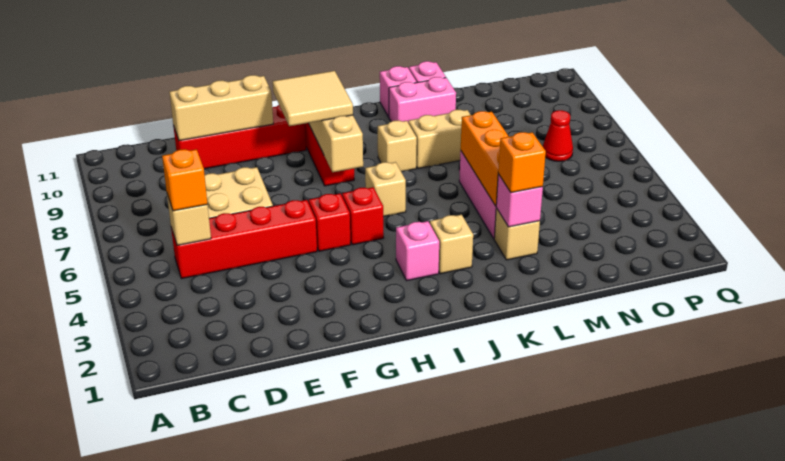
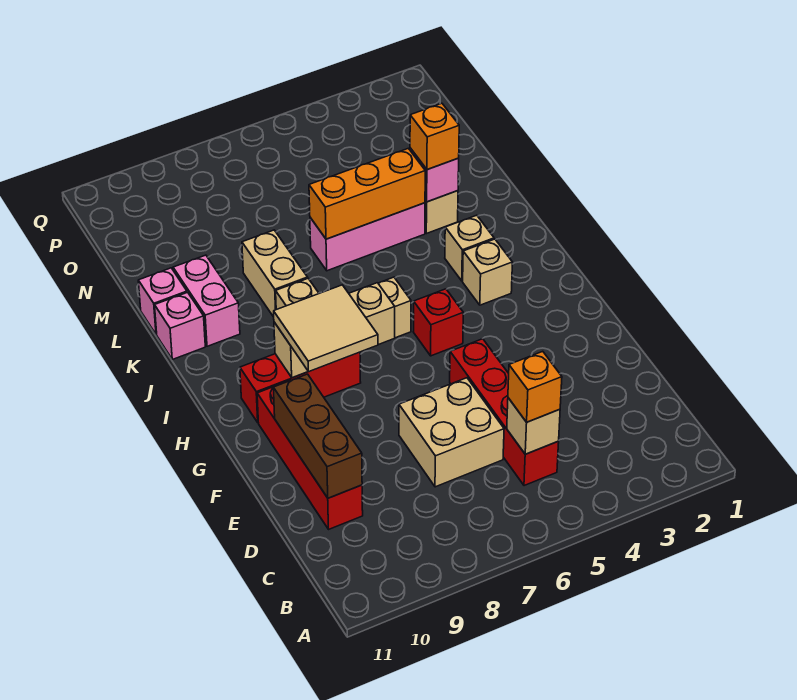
tan brick D10:F10 level 2 -> brown brick D10:F10 level 2
red brick G5 level 1 -> none
pink brick I3 level 1 -> tan brick I3 level 1
red cone O7 level 1 -> none

